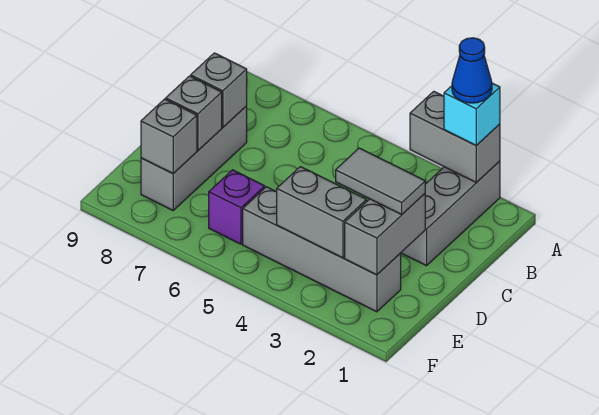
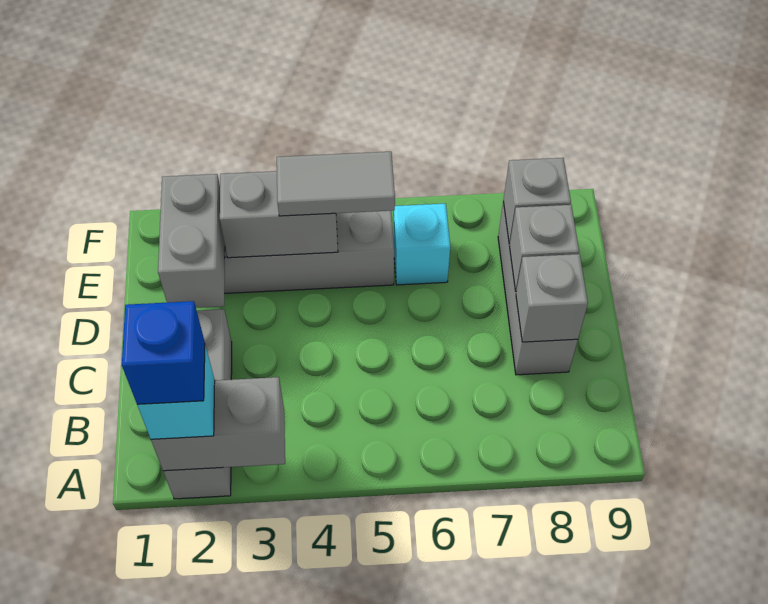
blue cone A2 level 4 -> blue brick A2 level 4
grey tile D2:D3 level 3 -> grey tile E4:E5 level 3
purple brick E6 level 1 -> cyan brick E6 level 1

